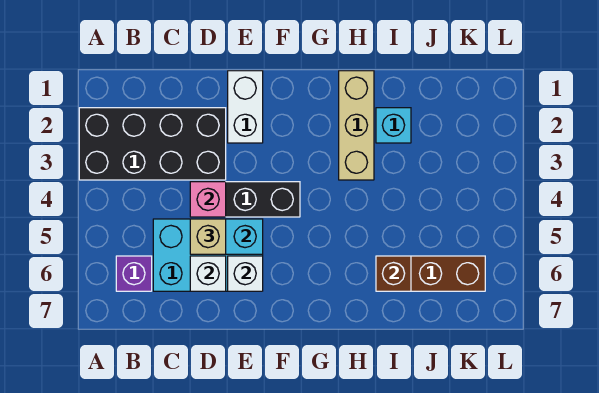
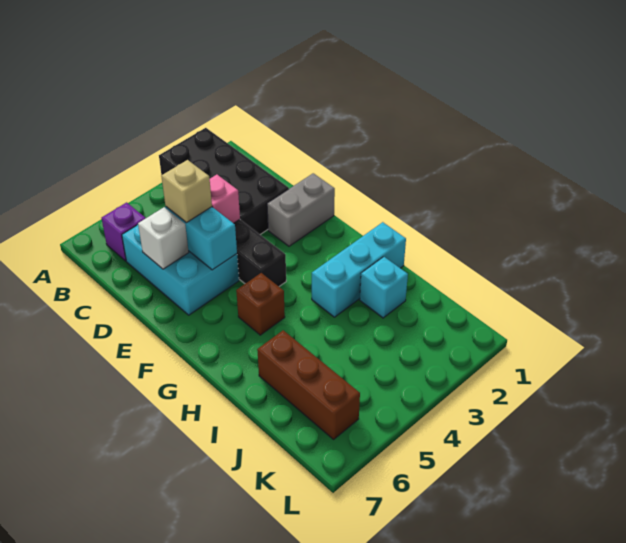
white brick E1:E2 level 1 -> grey brick E1:E2 level 1
white brick E6 level 2 -> none
tan brick H1:H3 level 1 -> cyan brick H1:H3 level 1
brown brick I6 level 2 -> brown brick G5 level 1

